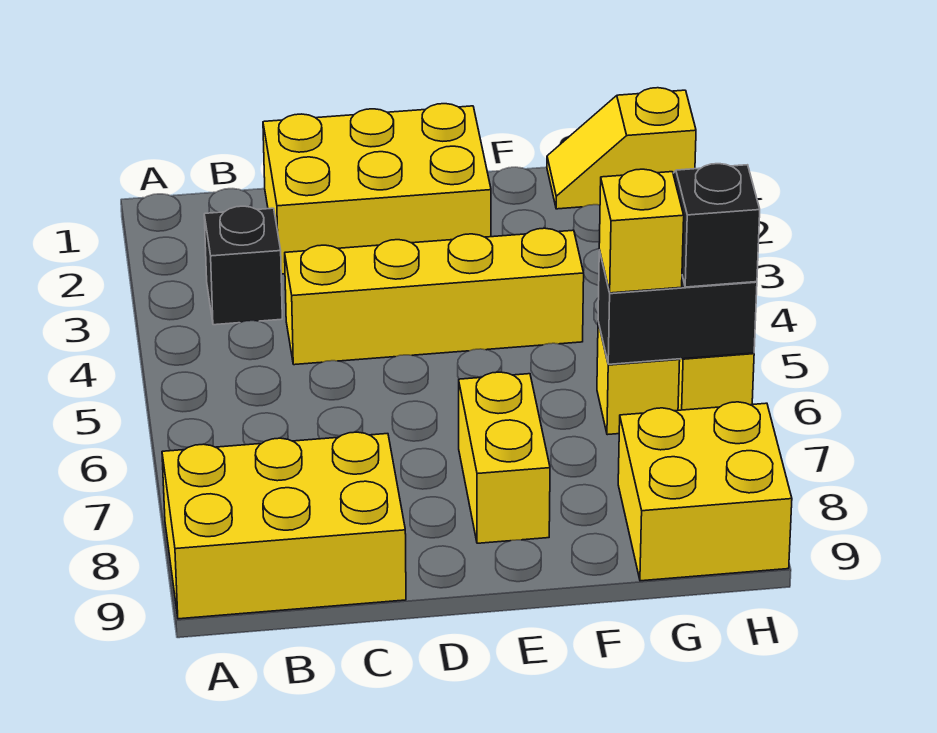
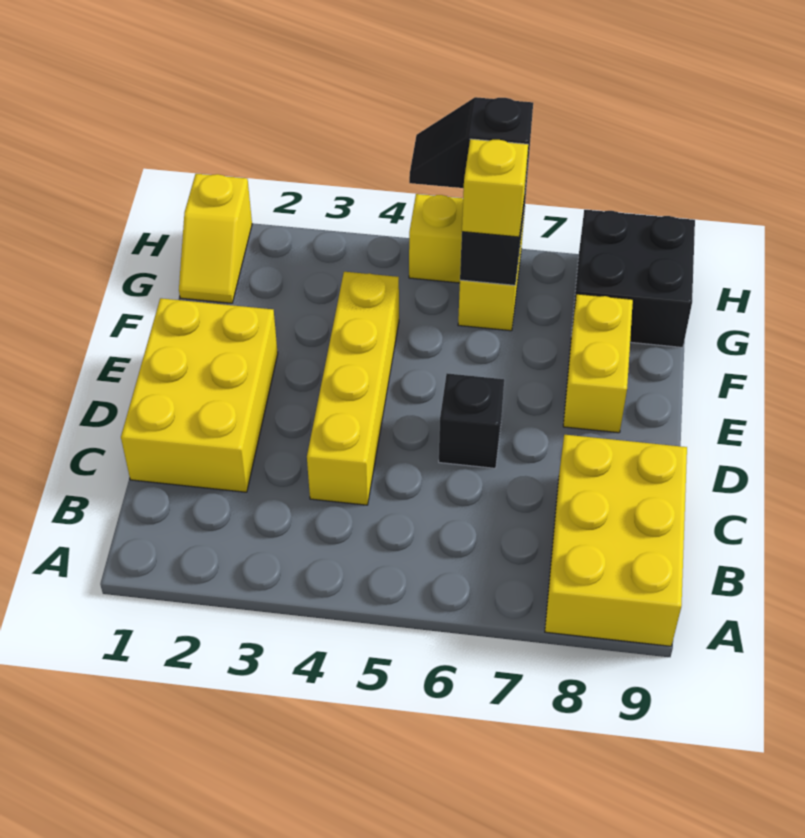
black brick B3 level 1 -> black brick D6 level 1
yellow brick E7:E8 level 1 -> yellow brick E8:F8 level 1
yellow brick G8:H9 level 1 -> black brick G8:H9 level 1

